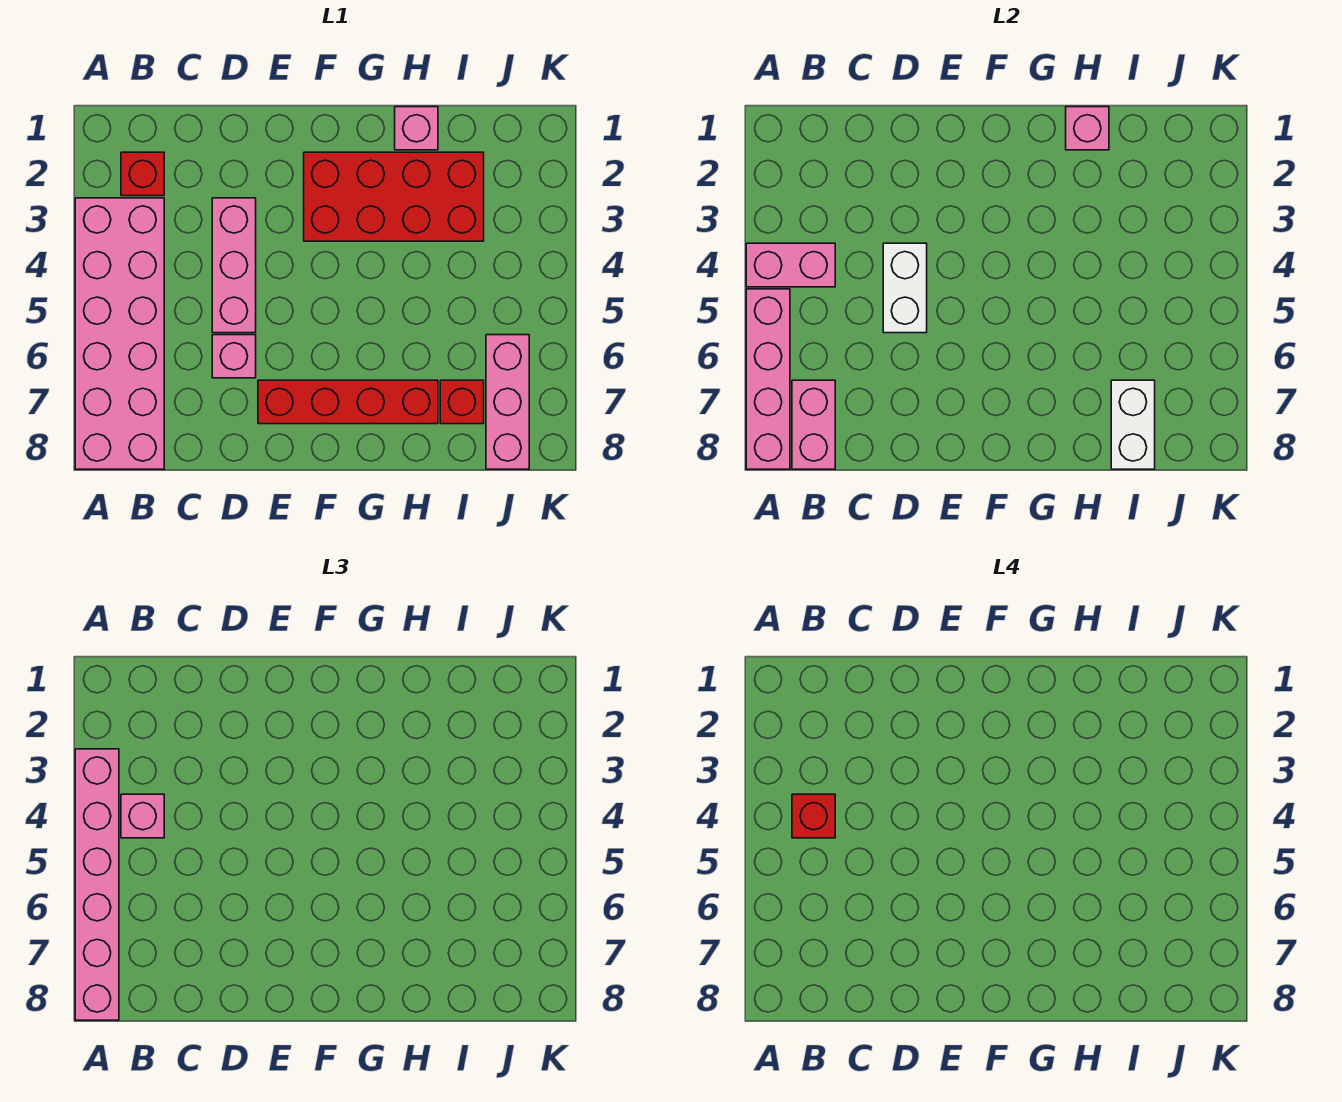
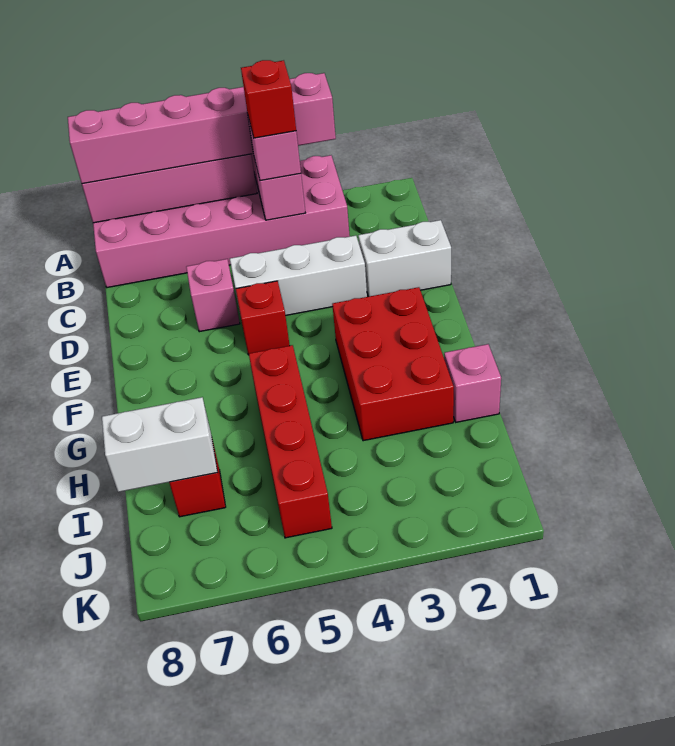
red brick B2 level 1 -> red brick E5 level 1
pink brick B7:B8 level 2 -> none
pink brick D3:D5 level 1 -> white brick D3:D5 level 1
white brick D4:D5 level 2 -> white brick D1:D2 level 1
red brick E7:H7 level 1 -> red brick G5:J5 level 1
red brick F2:I3 level 1 -> red brick F2:H3 level 1
pink brick H1 level 2 -> none
pink brick J6:J8 level 1 -> none

